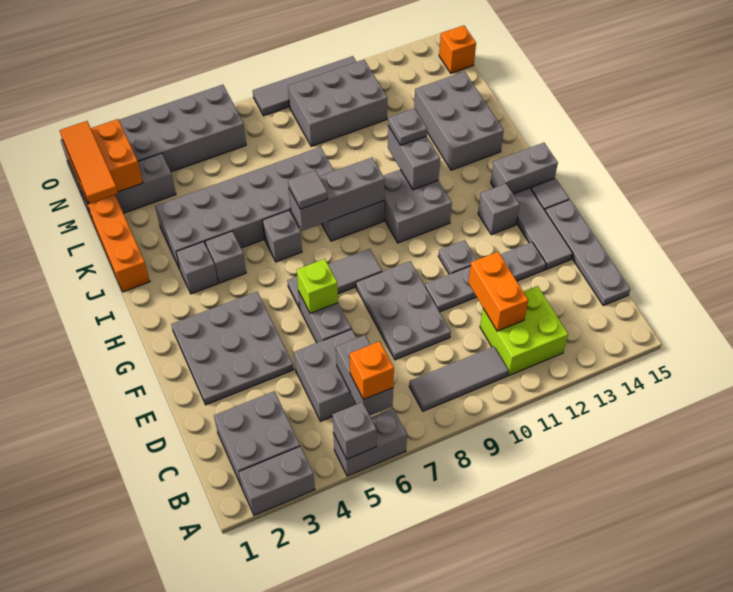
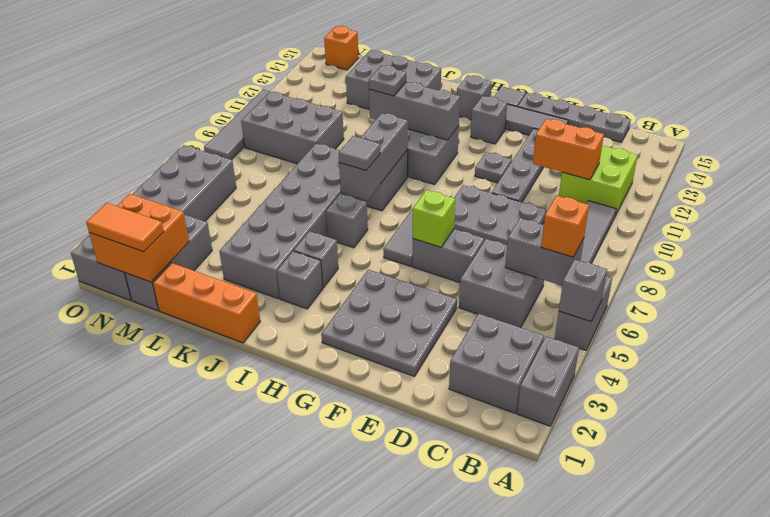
grey brick H14:H15 level 1 -> grey brick H14 level 1
grey brick I11:J11 level 2 -> grey brick H11:J11 level 2
orange tile L1:N1 level 3 -> orange tile M1:N1 level 3
grey brick M9:N11 level 1 -> grey brick L9:N10 level 1

